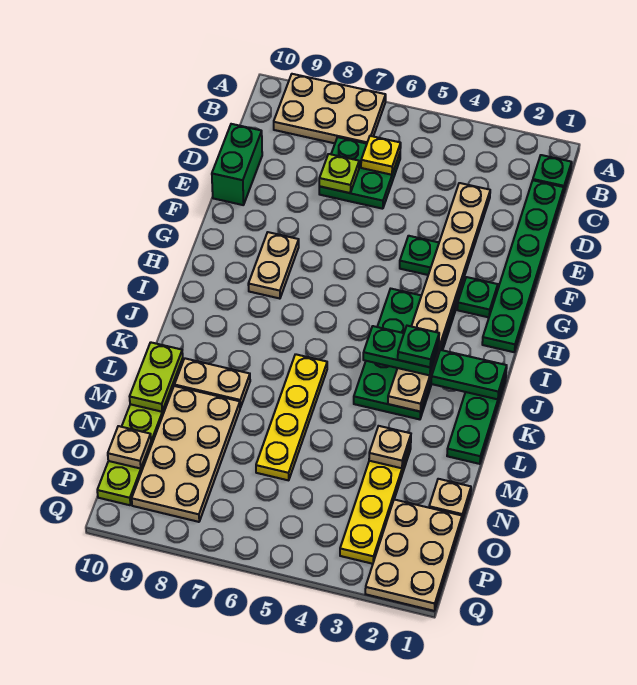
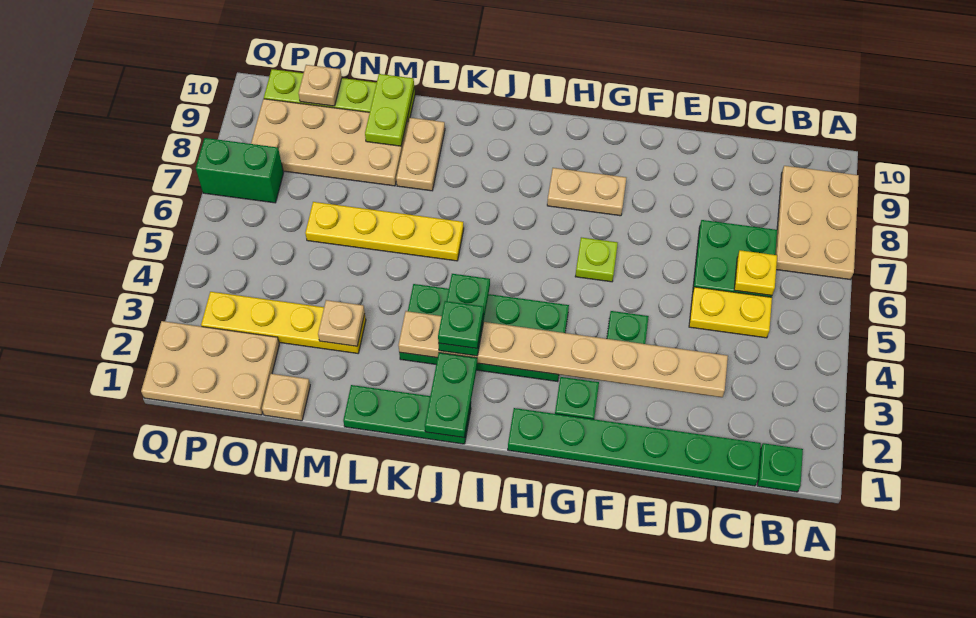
none -> yellow plate C5:D5 level 1
lime plate D7 level 2 -> lime plate G6 level 1
green brick D10:E10 level 1 -> green brick P7:Q7 level 1
lime plate L10:M10 level 2 -> lime plate M9:M10 level 2

